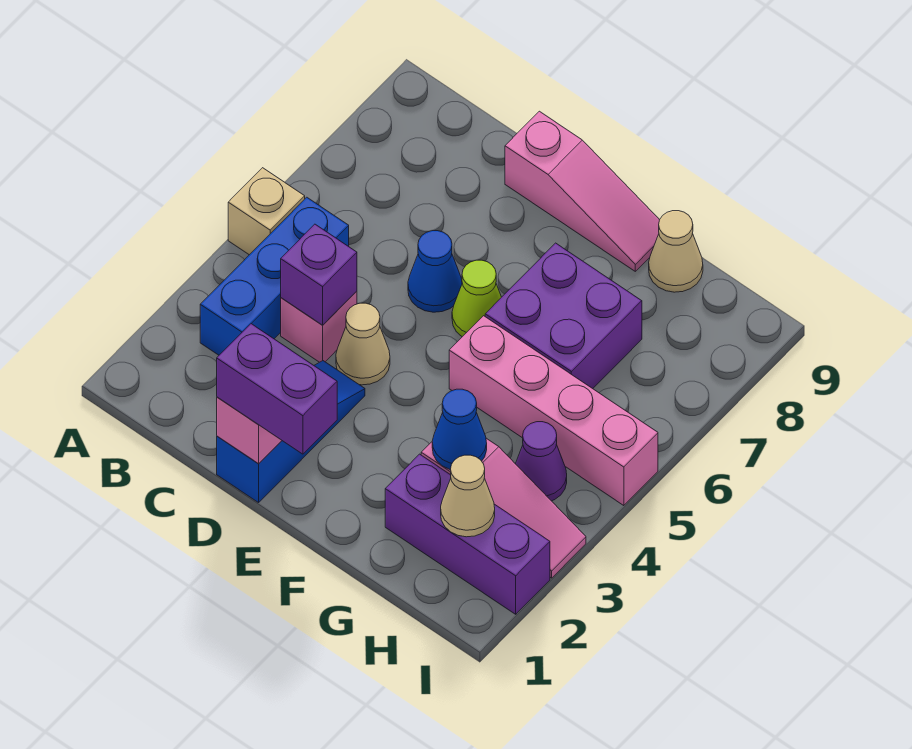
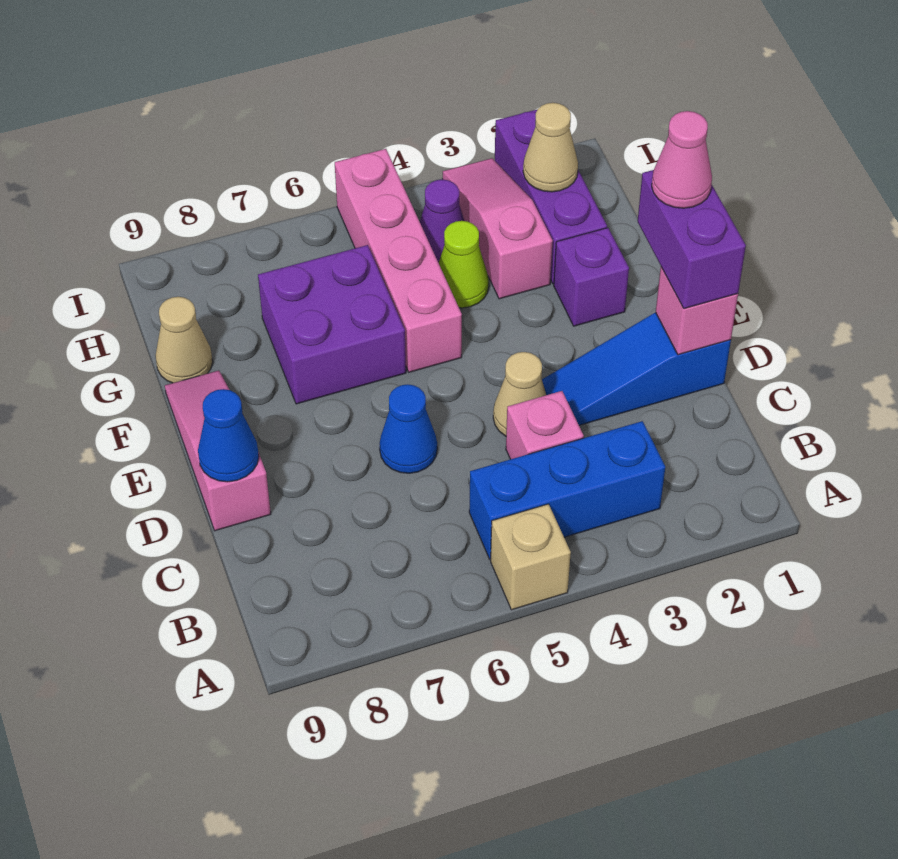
purple brick C4 level 2 -> purple brick F2 level 1
none -> pink cone E1 level 4
lime cone E6 level 1 -> lime cone G4 level 1
blue cone G3 level 2 -> blue cone D9 level 2

